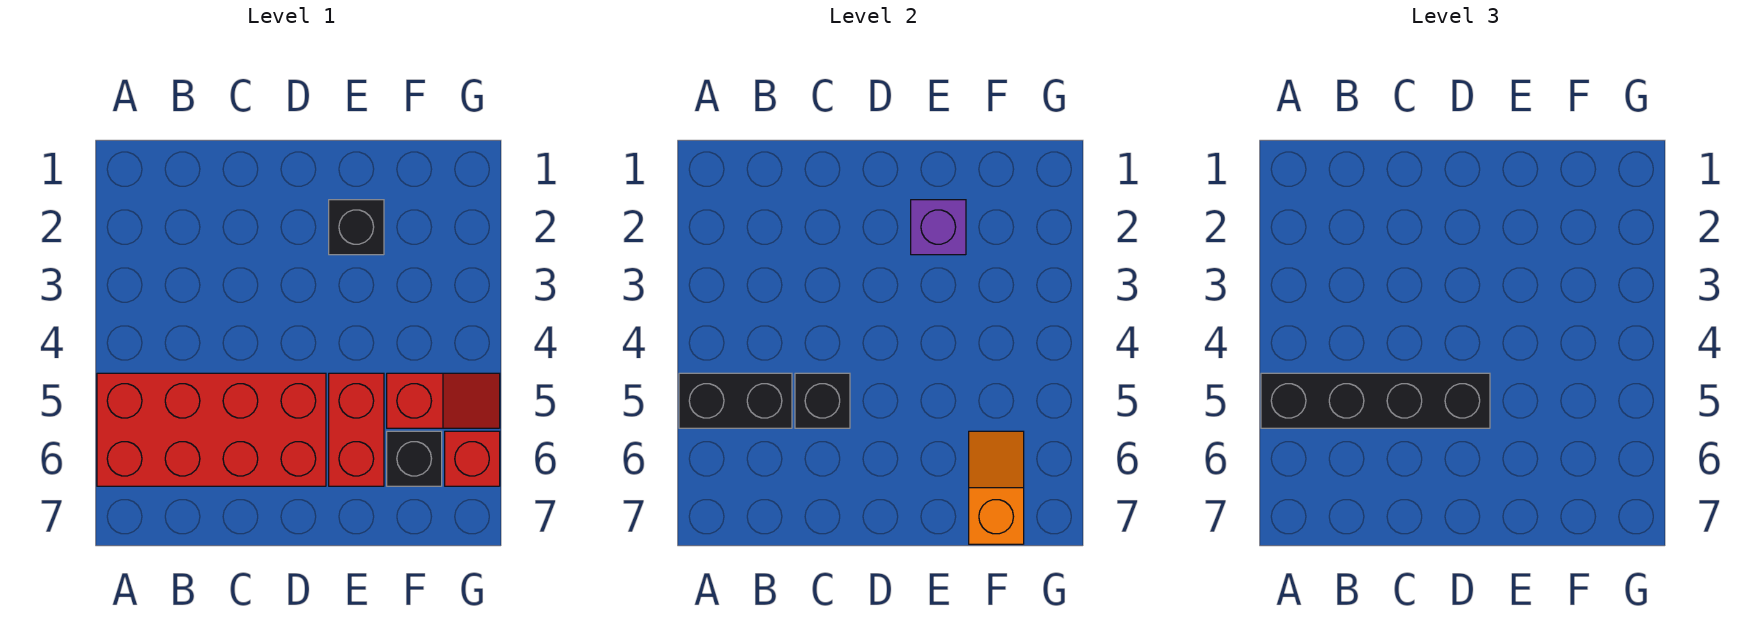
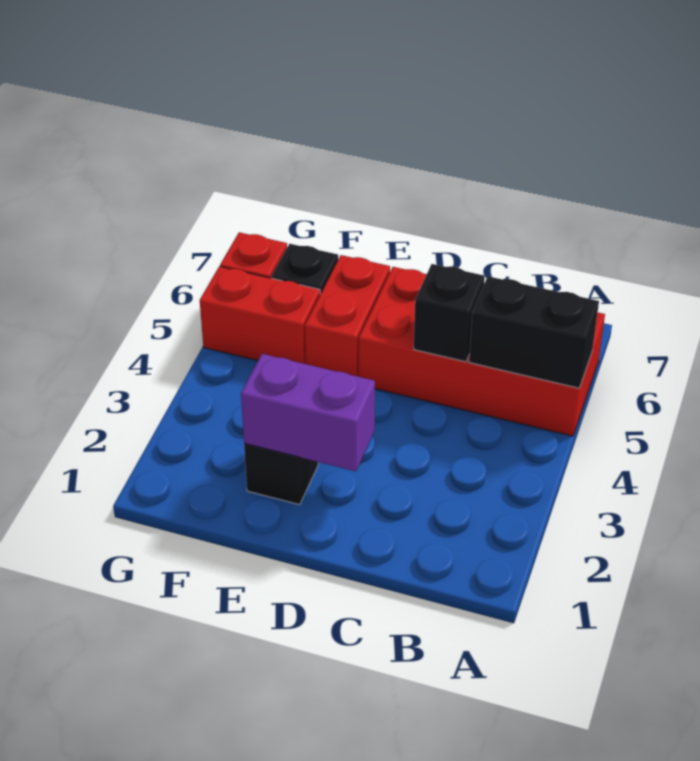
black brick A5:D5 level 3 -> none
purple brick E2 level 2 -> purple brick D2:E2 level 2
red slope F5:G5 level 1 top F -> red brick F5:G5 level 1
orange slope F6:F7 level 2 top 7 -> none

